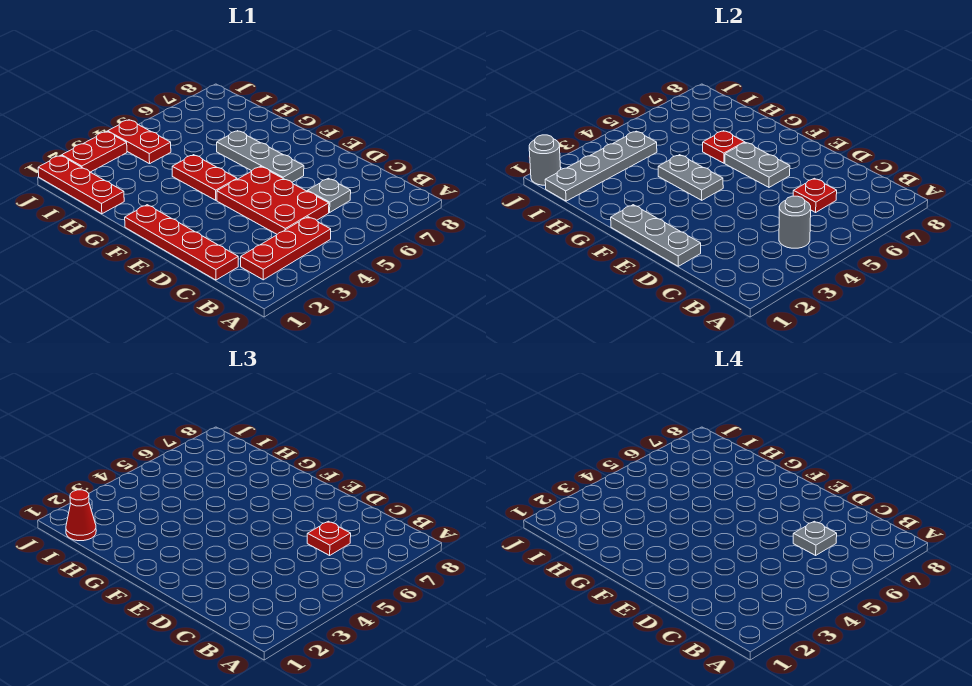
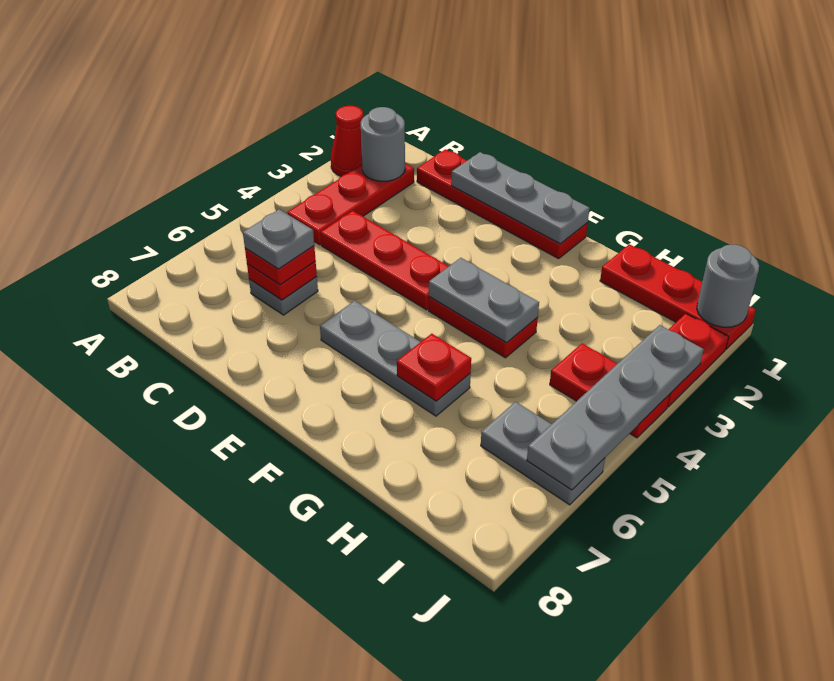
grey round brick B4 level 2 -> grey round brick B2 level 2
red plate C4:E5 level 1 -> red plate C4:E4 level 1
grey plate E6:F6 level 2 -> grey plate I6:J6 level 1
grey plate I1:I4 level 2 -> grey plate J3:J6 level 2
red cone I1 level 3 -> red cone A2 level 1

